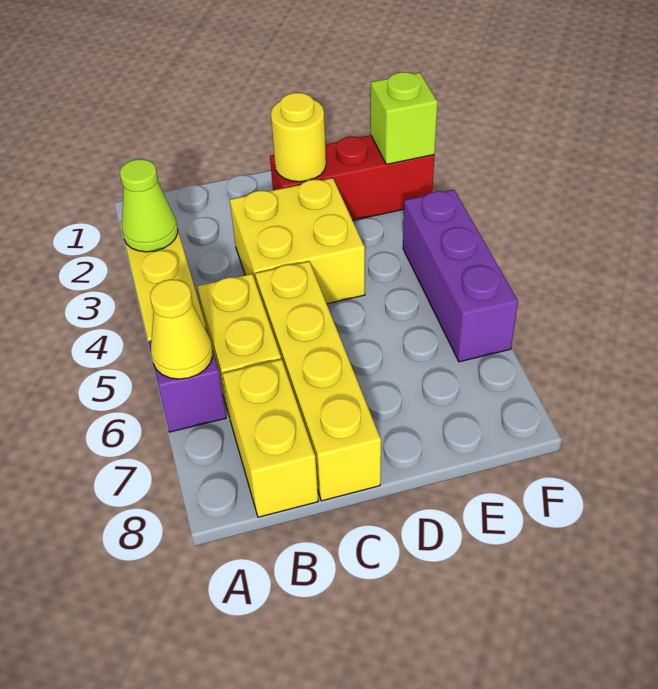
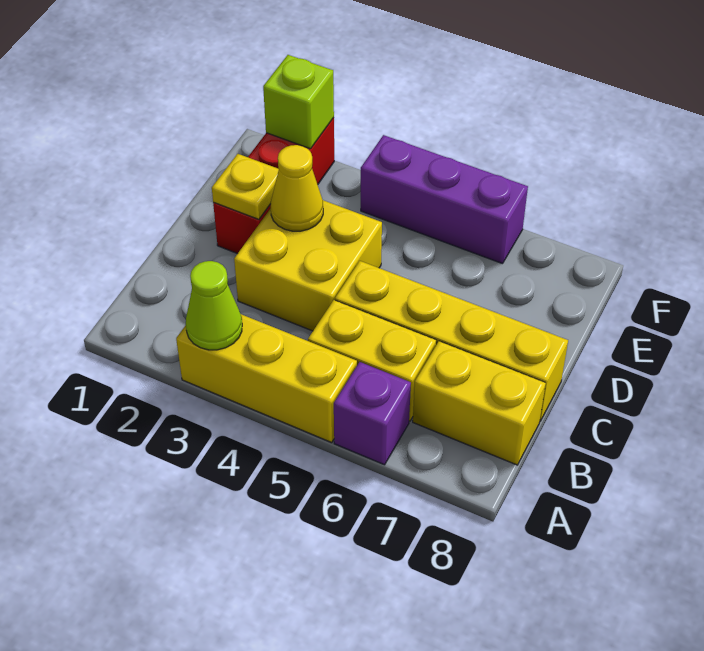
yellow cone A6 level 2 -> yellow cone D3 level 2
yellow round brick D2 level 2 -> yellow plate D2 level 2

